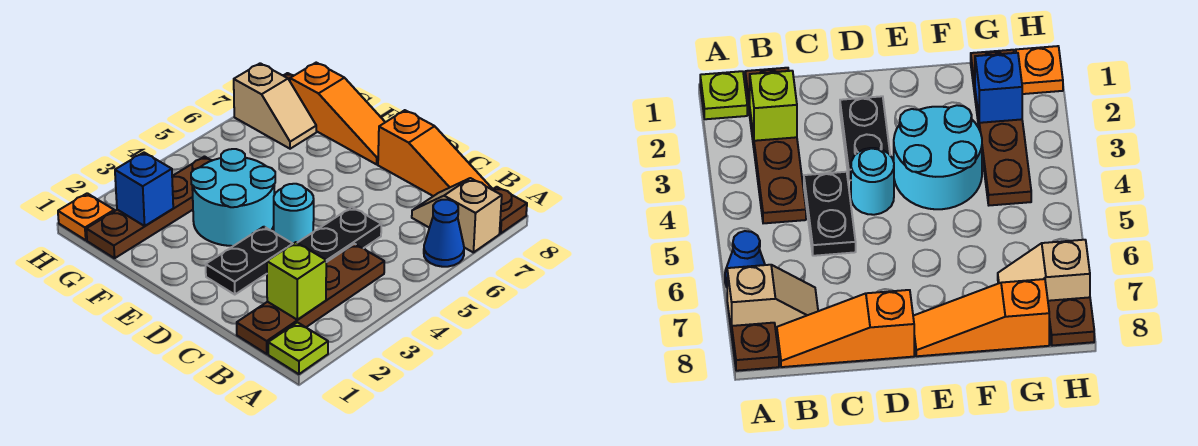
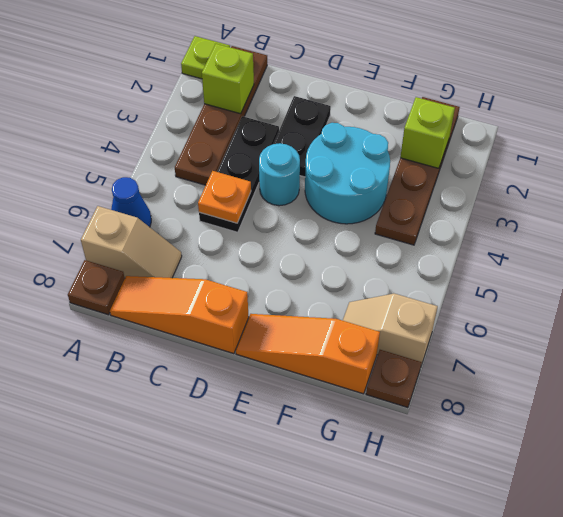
black plate C4:C5 level 1 -> black plate C3:C5 level 1
blue brick G2 level 2 -> lime brick G2 level 2
orange plate H1 level 1 -> orange plate C5 level 2

